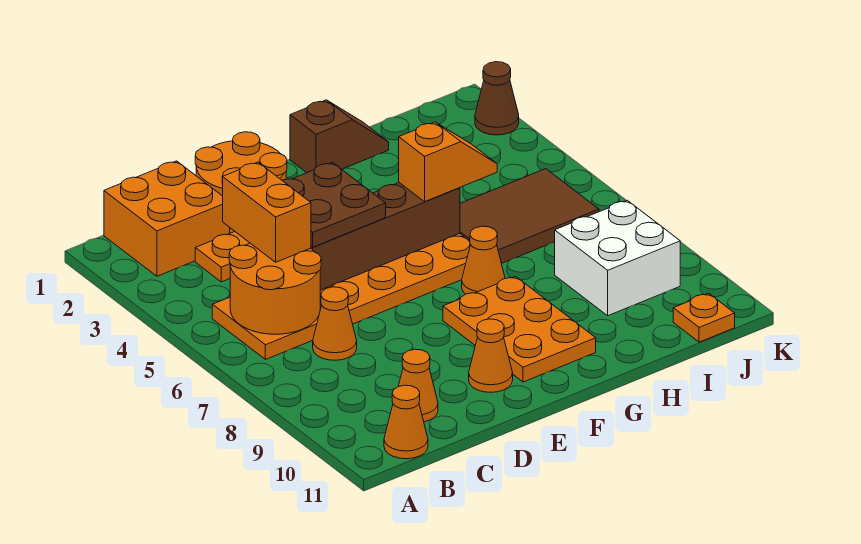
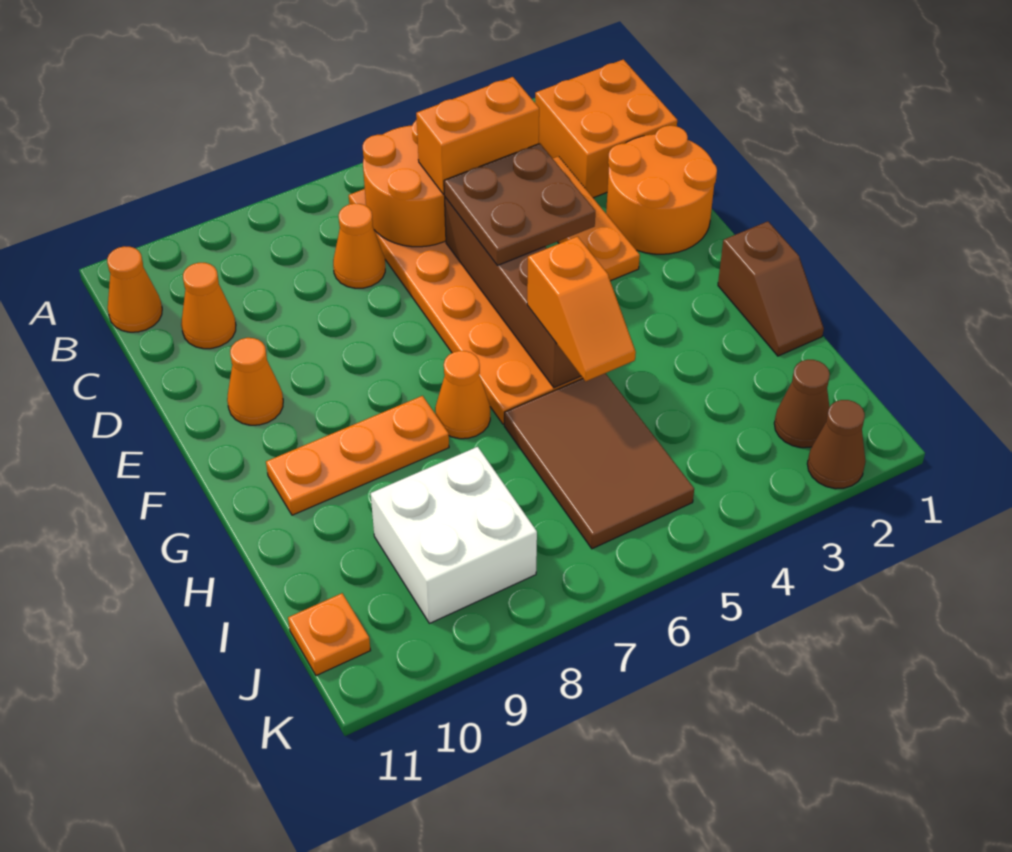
orange plate F8:G10 level 1 -> orange plate G8:G10 level 1
none -> brown cone J2 level 1

